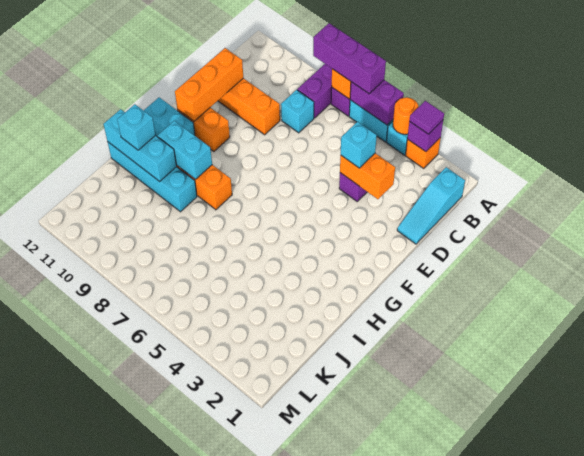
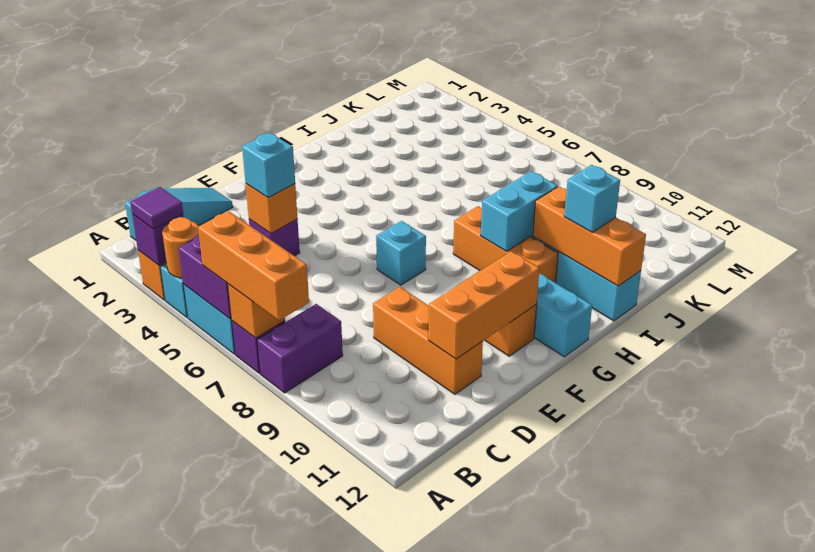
purple brick A6:A8 level 3 -> orange brick A6:A8 level 3
cyan brick C8 level 1 -> cyan brick F7 level 1
orange brick D3:D4 level 2 -> orange brick D4 level 2
cyan brick H9:H10 level 2 -> cyan brick H9:I9 level 2
cyan brick I10:I12 level 2 -> orange brick I10:I12 level 2

